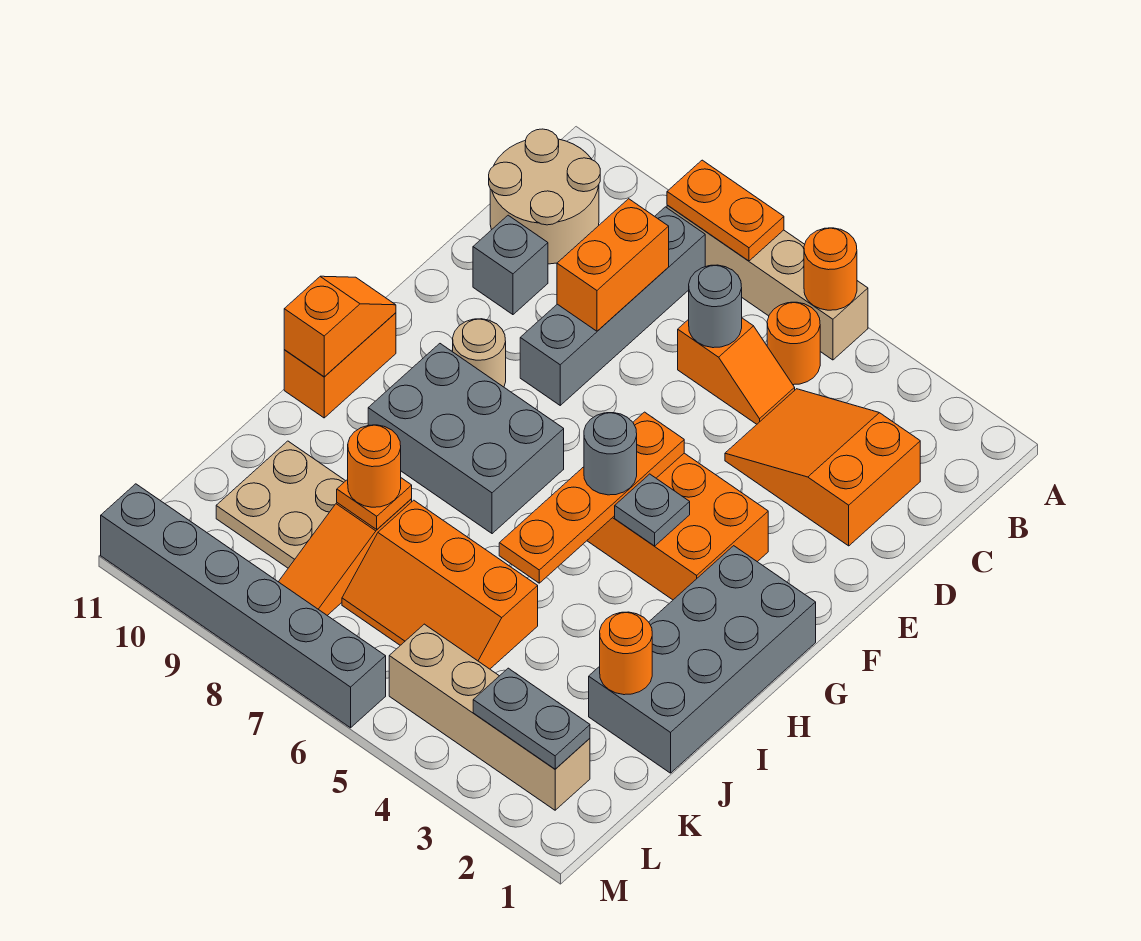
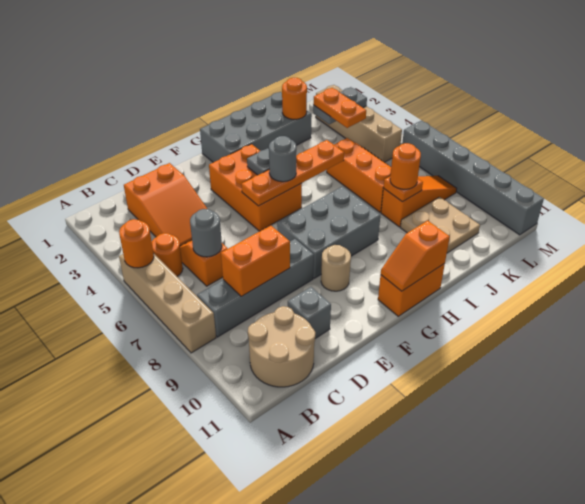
orange plate A7:A8 level 2 -> orange plate K3:K4 level 3
grey brick G7:H9 level 1 -> grey brick F7:H8 level 1
grey plate L2:L3 level 2 -> grey plate K3:L3 level 2

